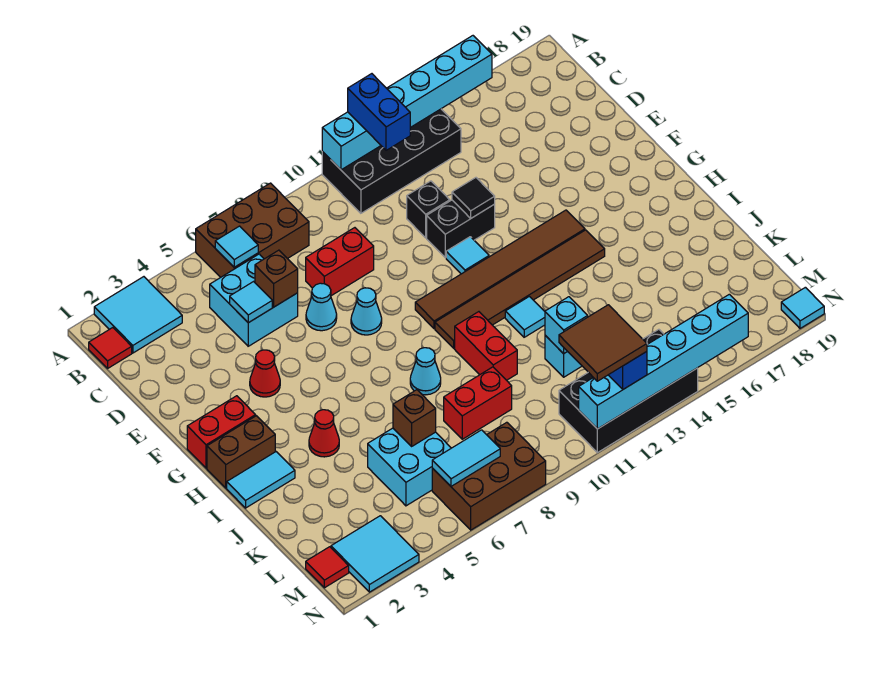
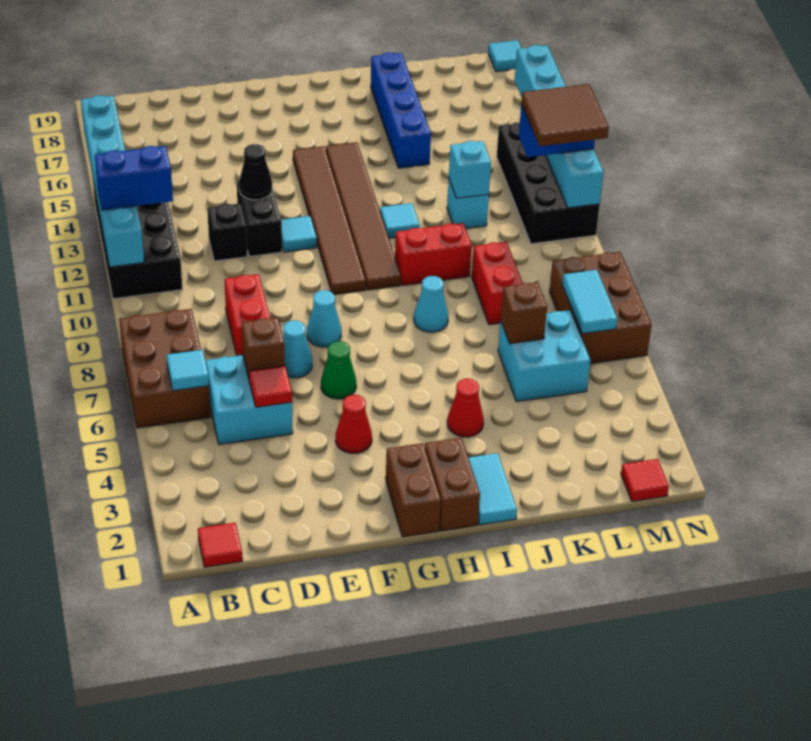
cyan tile A2:B3 level 1 -> none
cyan tile D5 level 2 -> red tile D5 level 2
black tile E13 level 2 -> black cone E13 level 2
none -> green cone F6 level 1
red brick G1:G2 level 1 -> brown brick G1:G2 level 1
none -> blue brick J15:J18 level 1
cyan tile M2:N3 level 1 -> none

